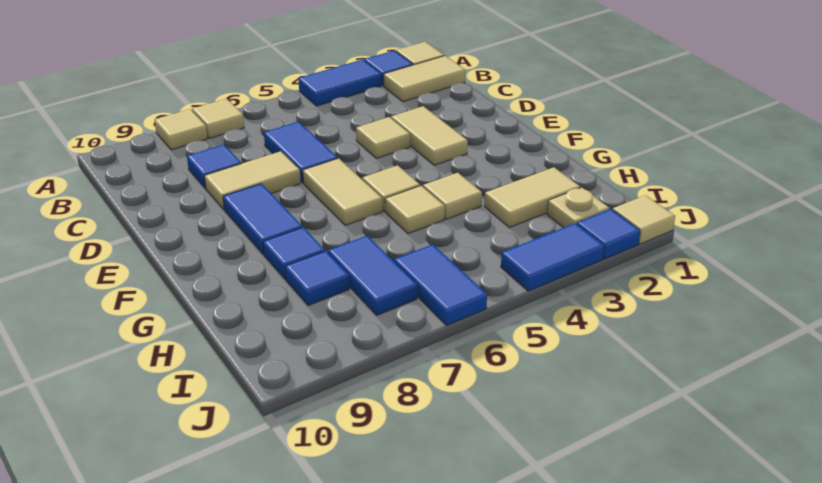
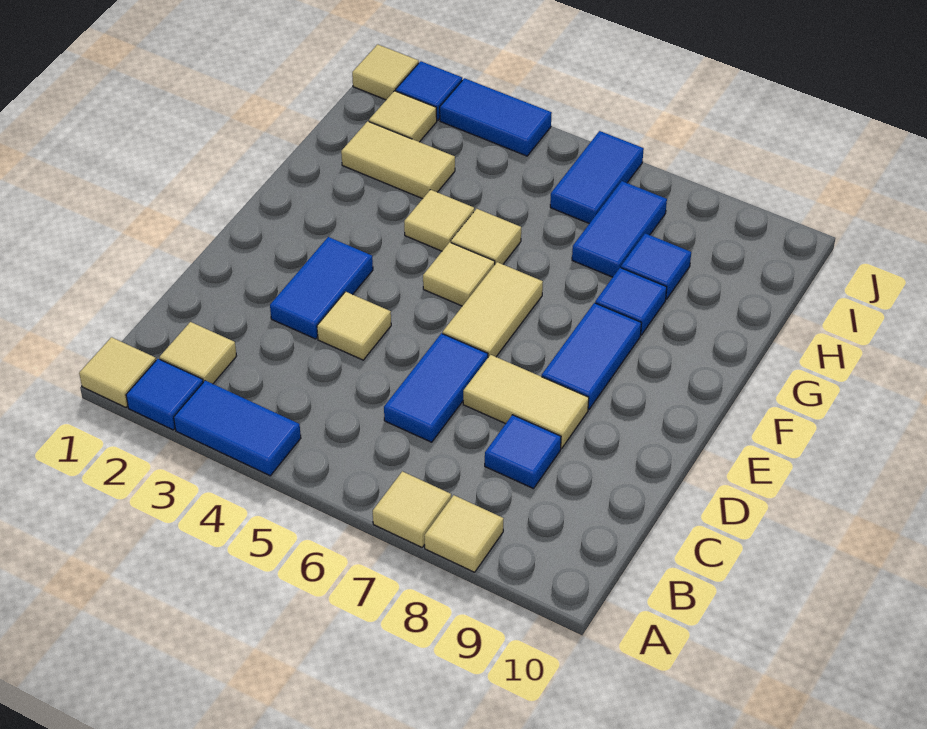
tan tile B1:B2 level 1 -> tan tile B2 level 1
tan tile D3:E3 level 1 -> blue tile D3:E3 level 1
tan plate I2 level 1 -> tan tile I2 level 1

